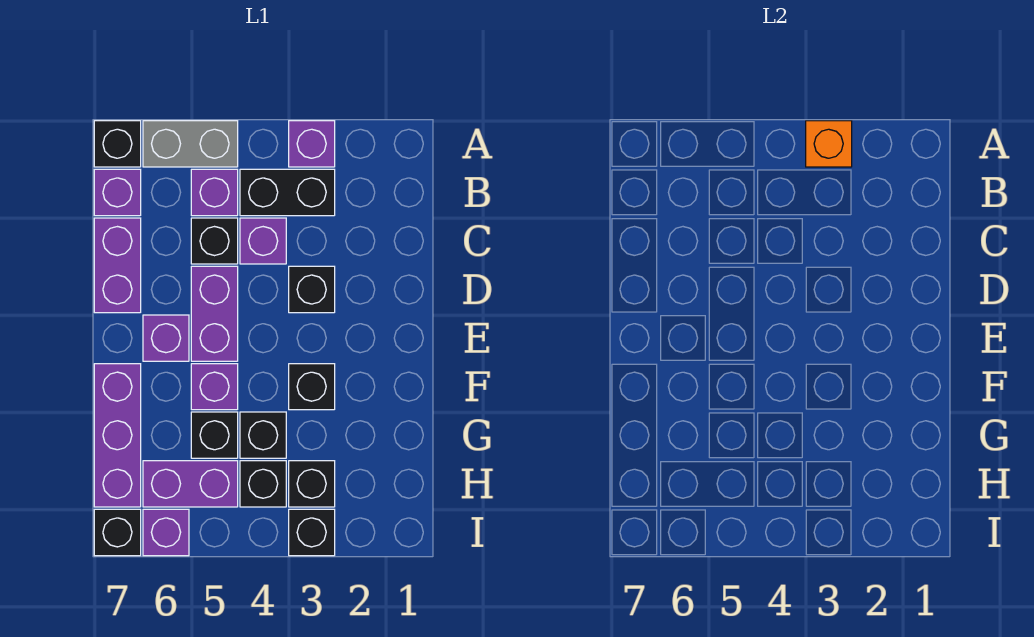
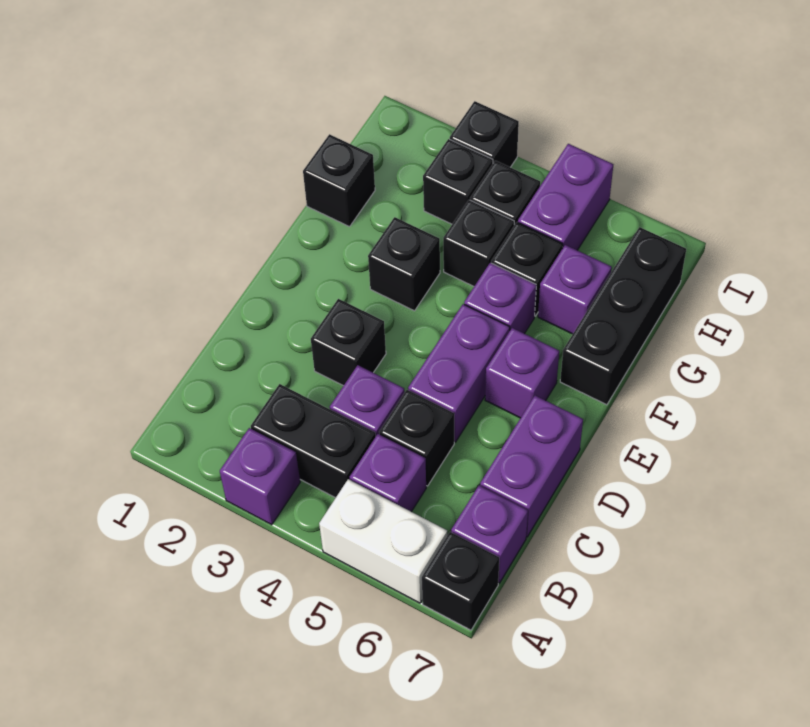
orange brick A3 level 2 -> none
grey brick A5:A6 level 1 -> white brick A5:A6 level 1
purple brick F7:H7 level 1 -> black brick F7:H7 level 1
purple brick H5:H6 level 1 -> purple brick H5:I5 level 1
purple brick I6 level 1 -> purple brick G6 level 1
black brick I7 level 1 -> black brick G1 level 1

